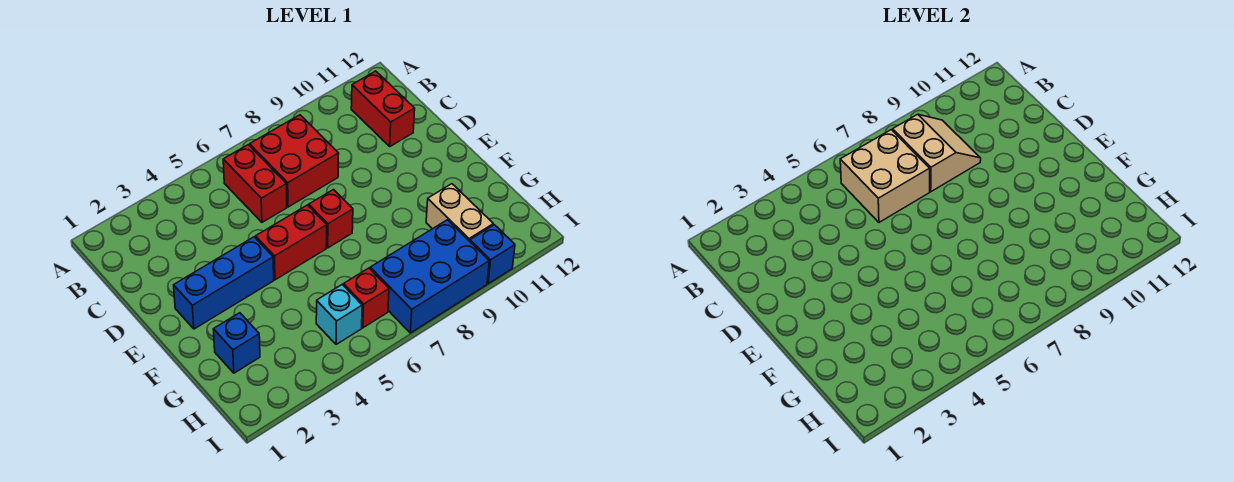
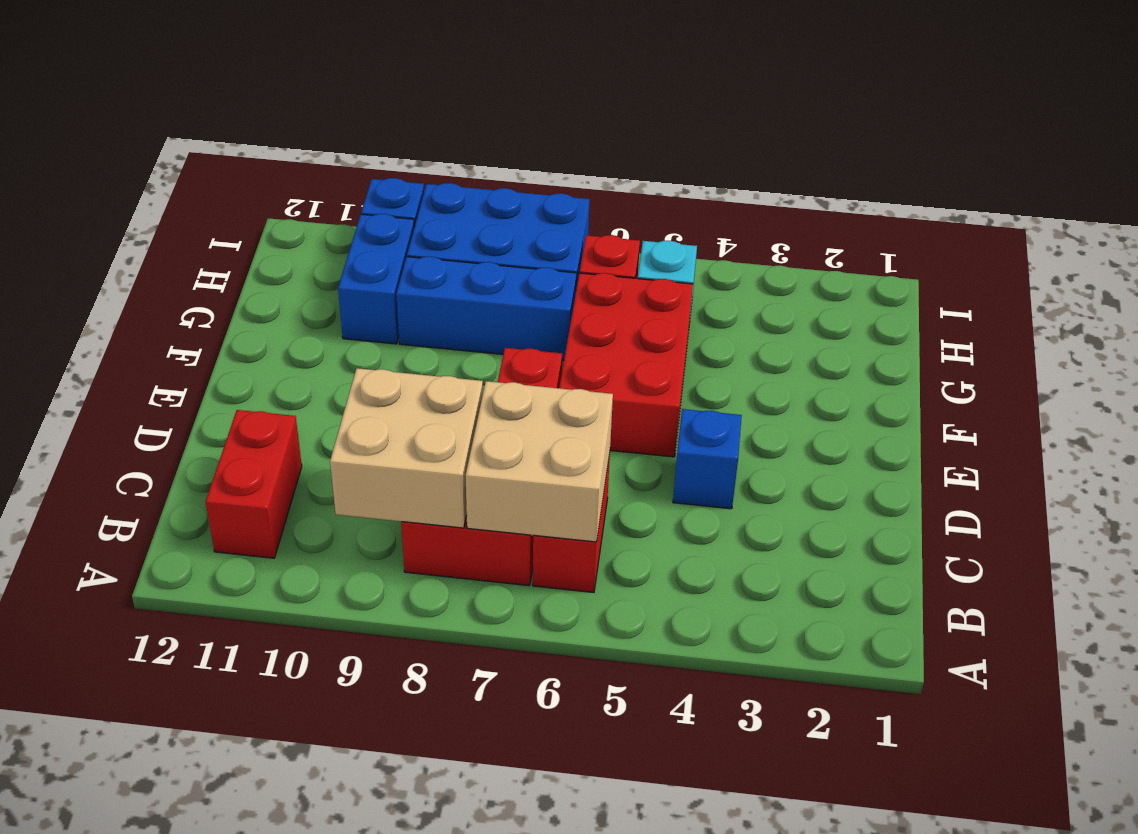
tan slope B8:C9 level 2 top 8 -> tan brick B8:C9 level 2
blue brick E2:E4 level 1 -> blue brick G7:G9 level 1
red brick E5:E6 level 1 -> red brick E5:G6 level 1
blue brick G2 level 1 -> blue brick D4 level 1
tan brick G10:H10 level 1 -> blue brick G10:H10 level 1

